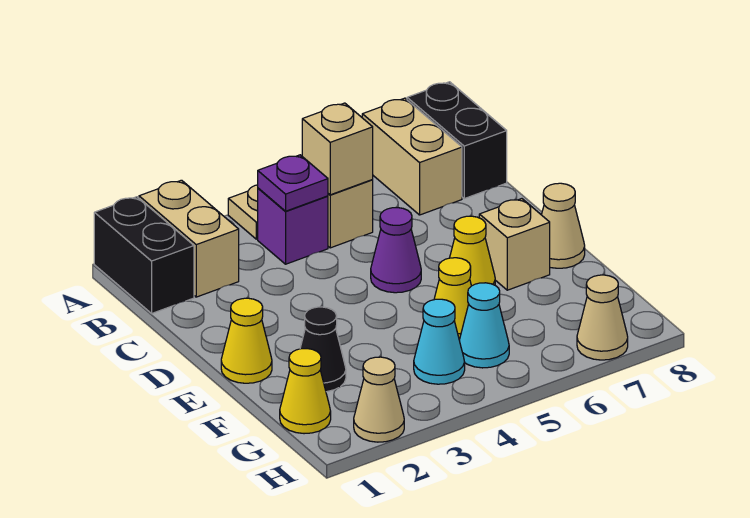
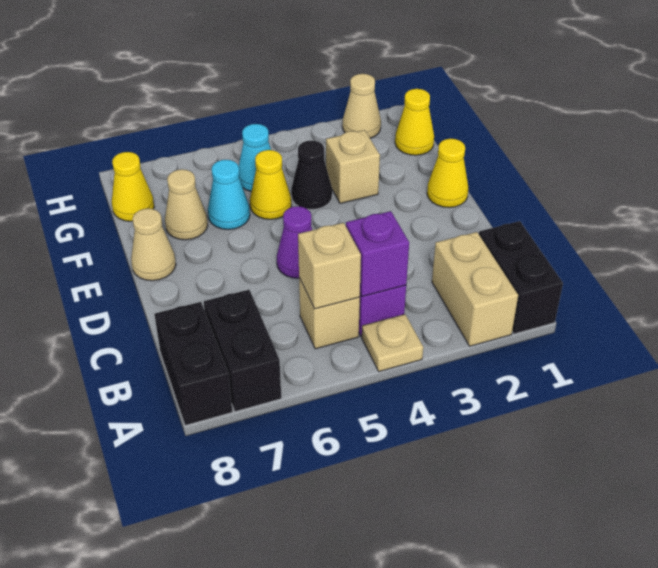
tan brick A7:B7 level 1 -> black brick A7:B7 level 1
purple plate B4 level 2 -> purple brick B4 level 2
yellow cone E6 level 1 -> yellow cone G8 level 1
tan brick E7 level 1 -> tan brick F3 level 1
black cone F2 level 1 -> black cone F4 level 1
cyan cone G4 level 1 -> cyan cone F6 level 1
tan cone H7 level 1 -> tan cone F7 level 1

